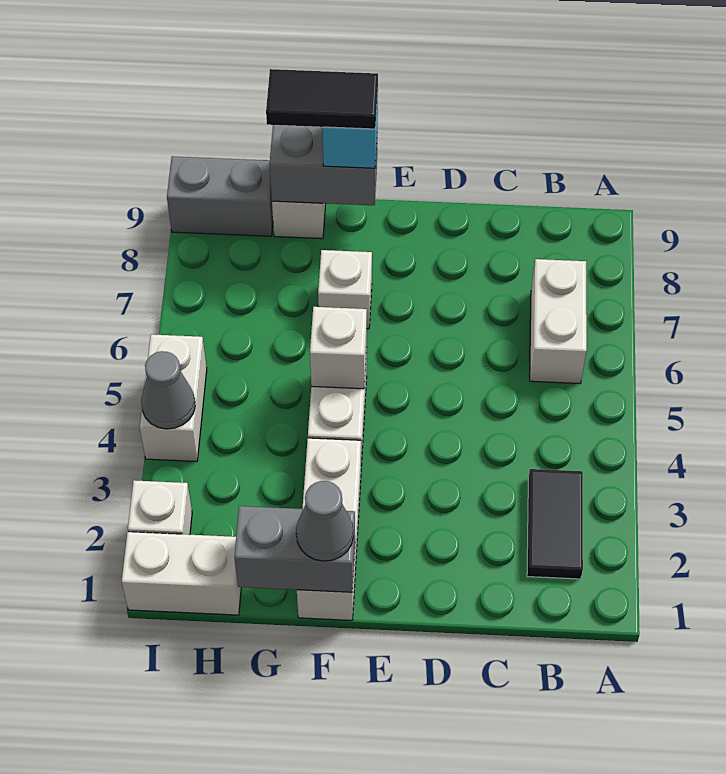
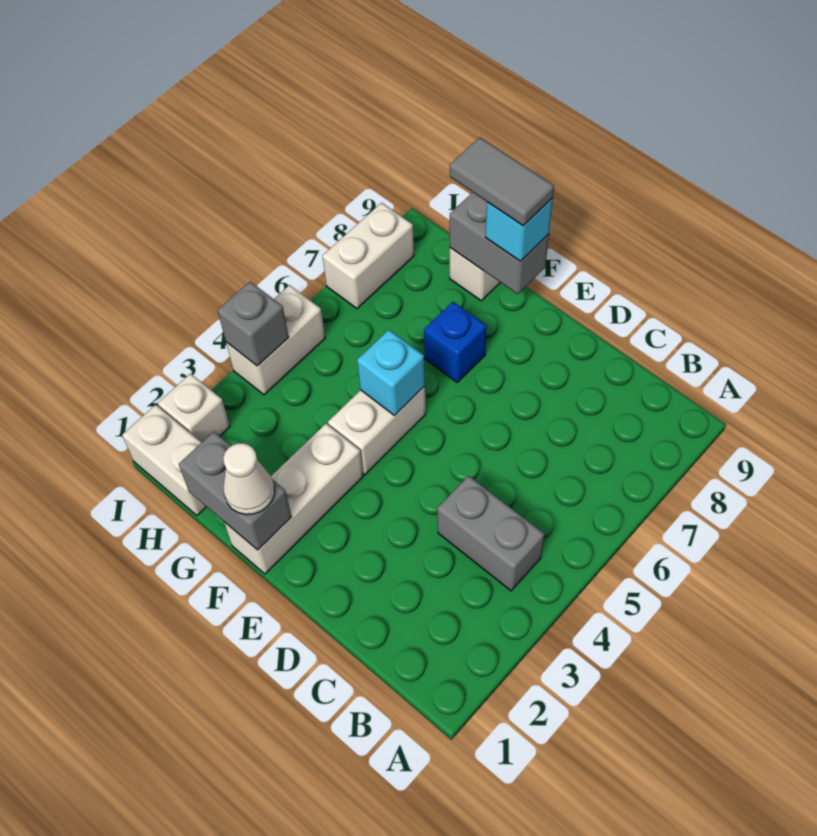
black tile B2:B3 level 1 -> none
white brick B6:B7 level 1 -> white brick I7:I8 level 1
grey cone F1 level 3 -> white cone F1 level 3
white brick F5 level 2 -> cyan brick F5 level 2
white brick F7 level 1 -> blue brick F7 level 1
black tile F9:G9 level 4 -> grey tile F9:G9 level 4
grey brick H9:I9 level 1 -> grey brick B4:C4 level 1
grey cone I4 level 2 -> grey brick I4 level 2

